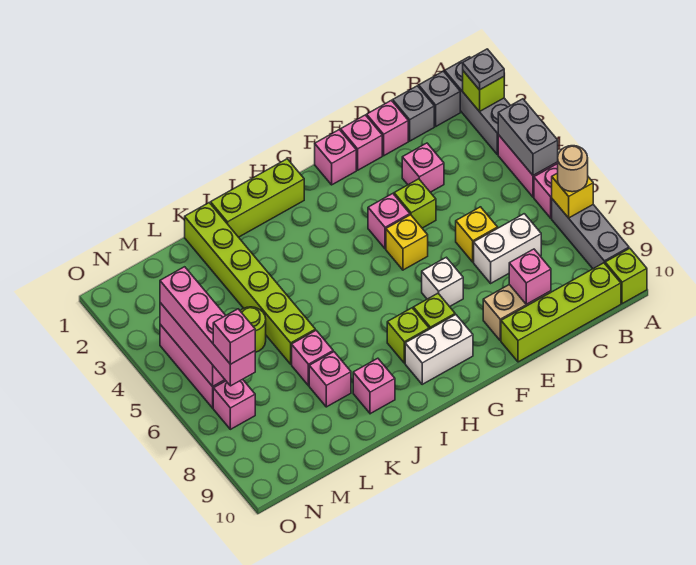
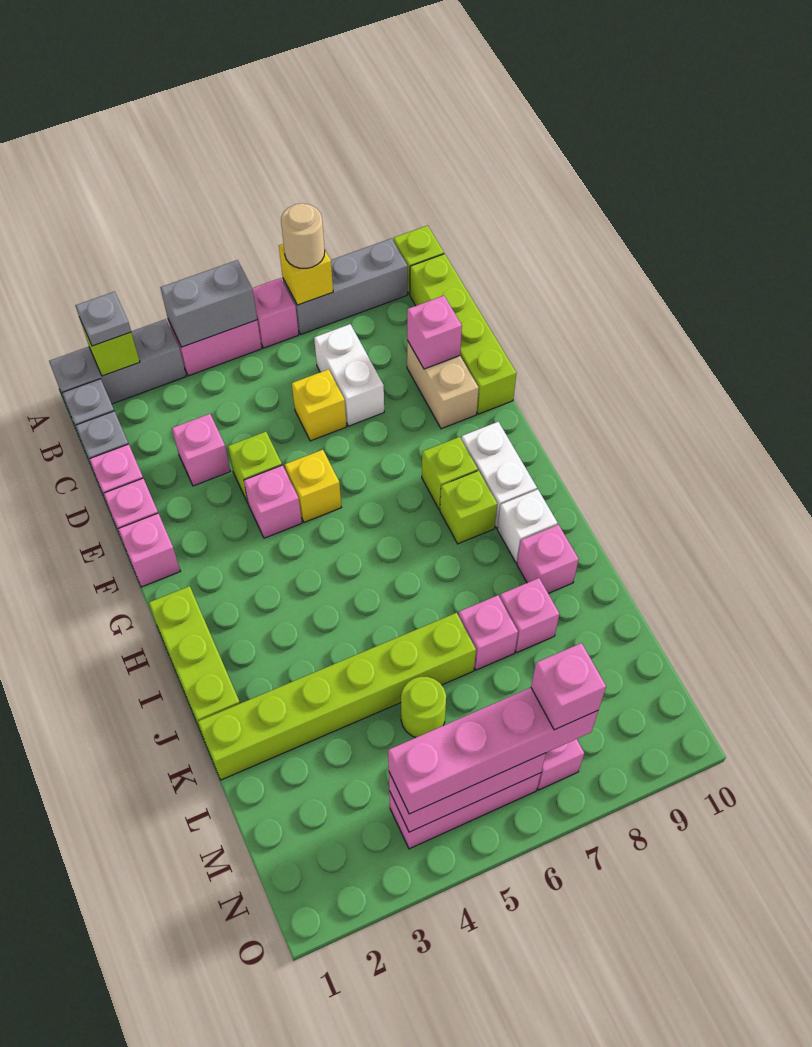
white brick F7 level 1 -> white brick I9 level 1

